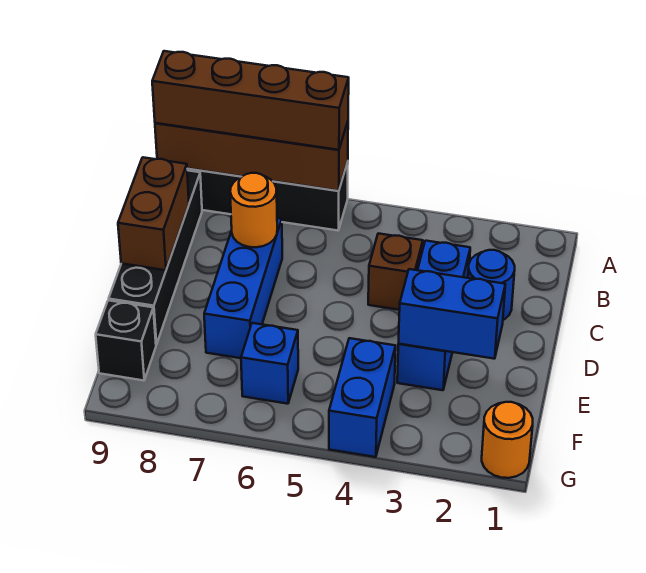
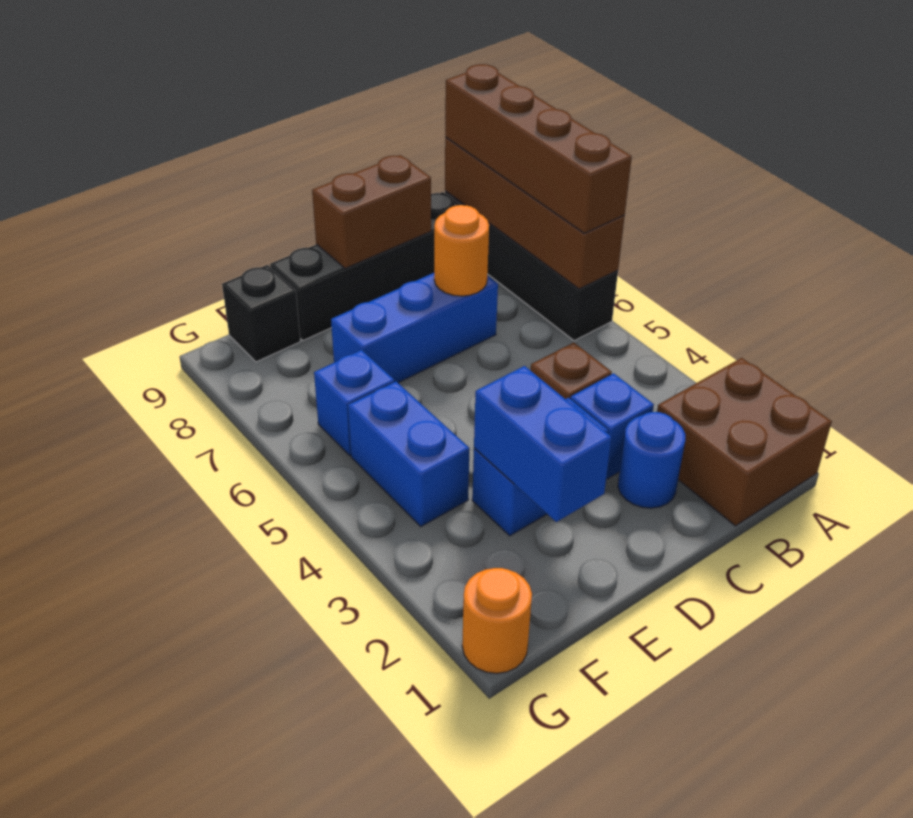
none -> brown brick A1:B2 level 1
blue brick F4:G4 level 1 -> blue brick F4:F5 level 1

